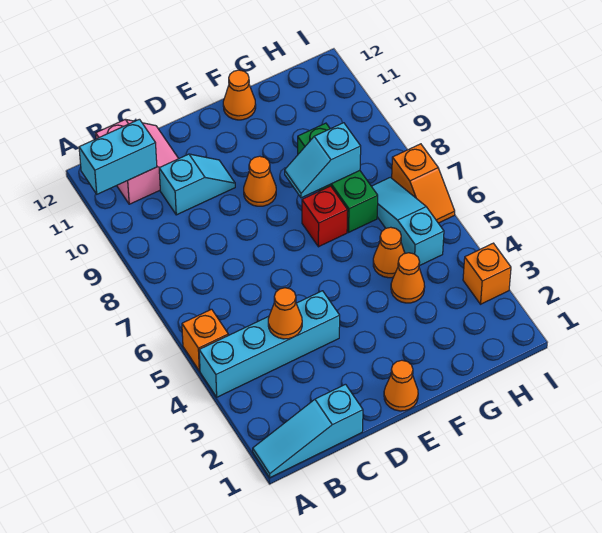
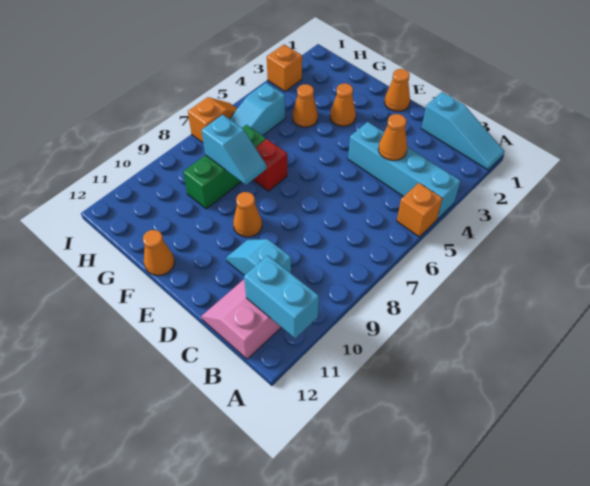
orange cone G5 level 1 -> orange cone F3 level 1

